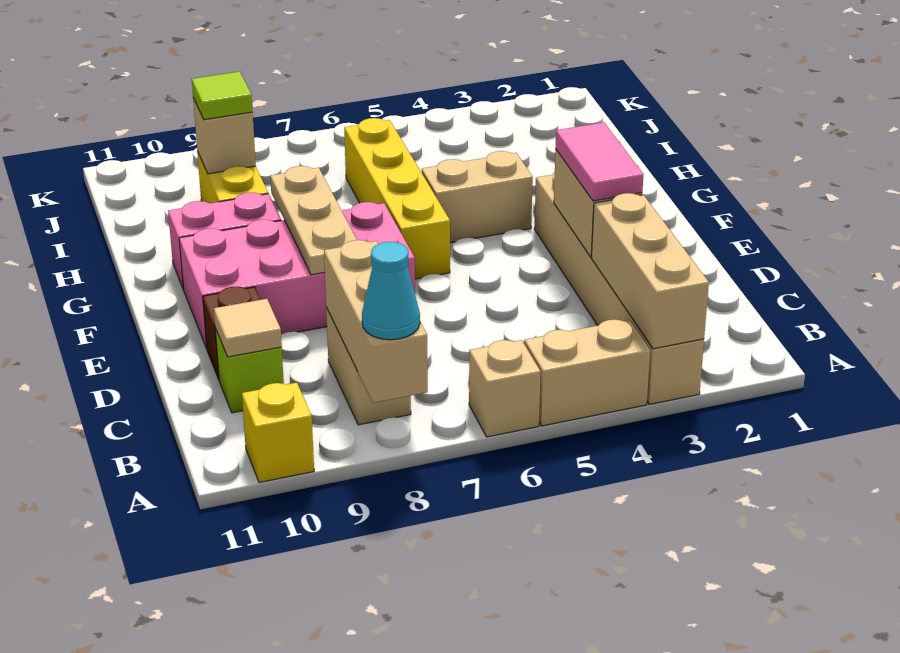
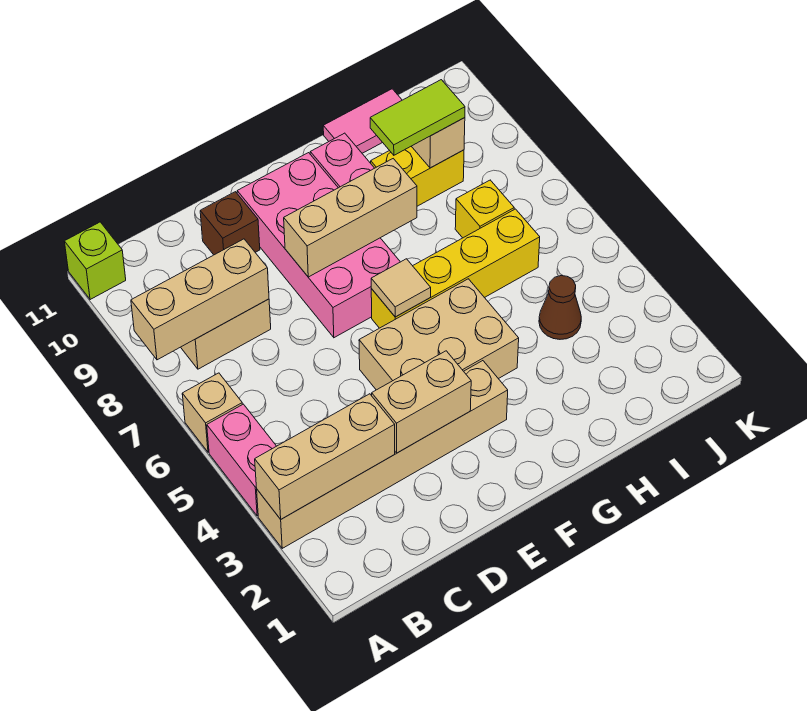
tan brick A4:A5 level 1 -> pink brick A4:A5 level 1
cyan cone A8 level 3 -> none
yellow brick A10 level 1 -> yellow brick I7 level 1
lime brick C10 level 1 -> lime brick A11 level 1
tan tile C10 level 2 -> tan tile F6 level 2
pink tile D3:E3 level 3 -> pink tile H11:I11 level 1
tan plate E8:G8 level 2 -> tan brick E8:G8 level 2
tan brick G4:G5 level 1 -> tan brick E4:G5 level 1
none -> brown cone I4 level 1
lime tile I9 level 3 -> lime tile H9:I9 level 3

